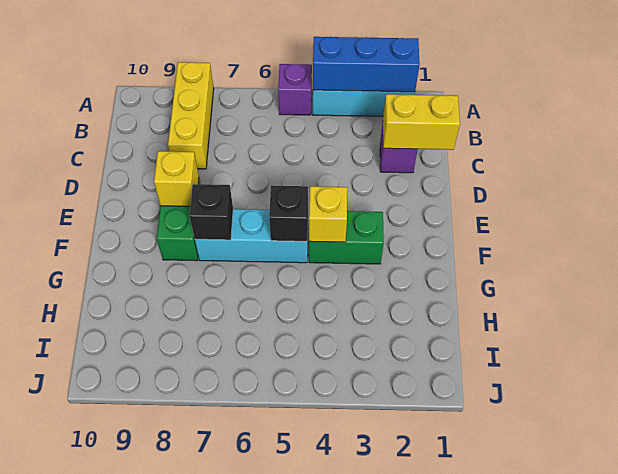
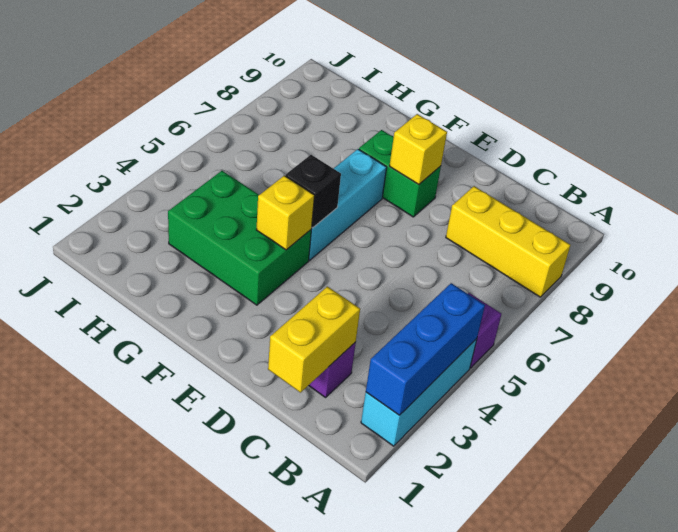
green brick F3:F4 level 1 -> green brick F3:H4 level 1
black brick F7 level 2 -> none

